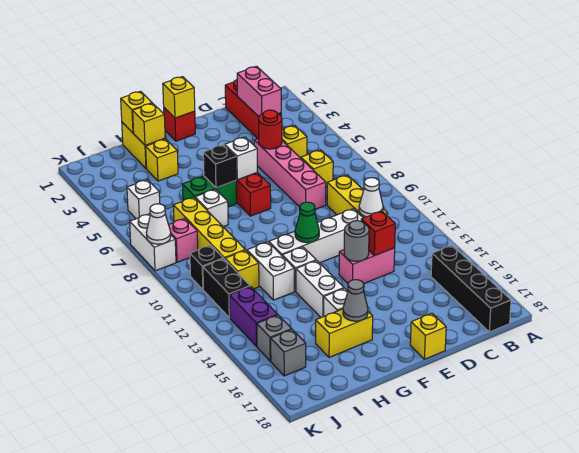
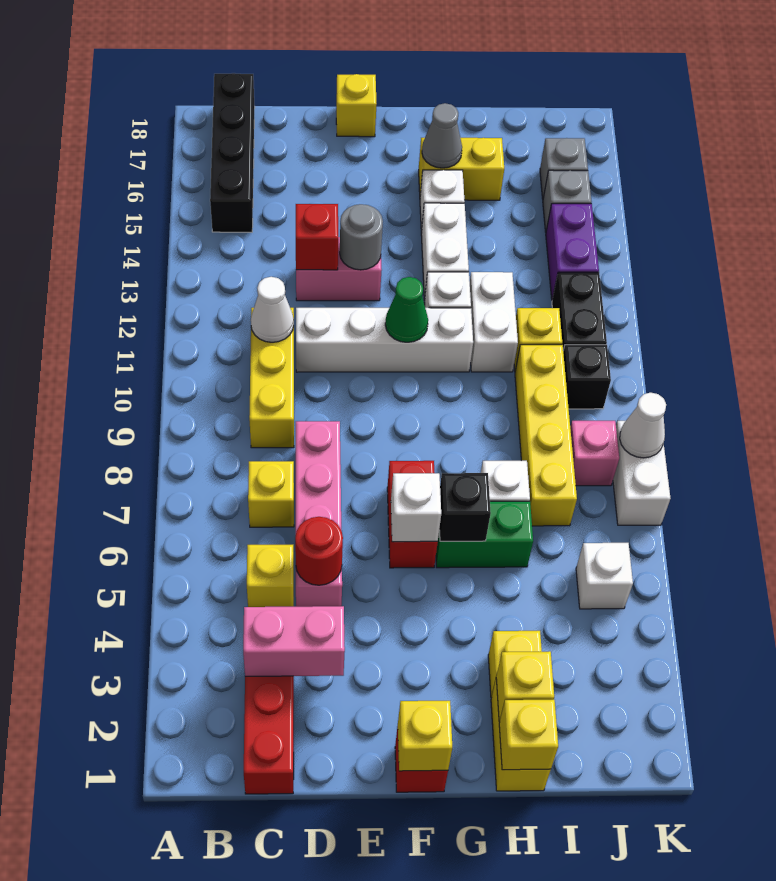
pink brick C2:C3 level 2 -> pink brick C3:D3 level 2

